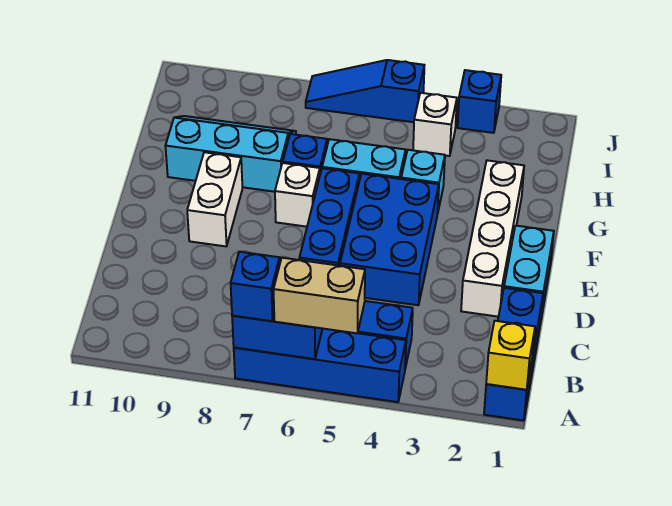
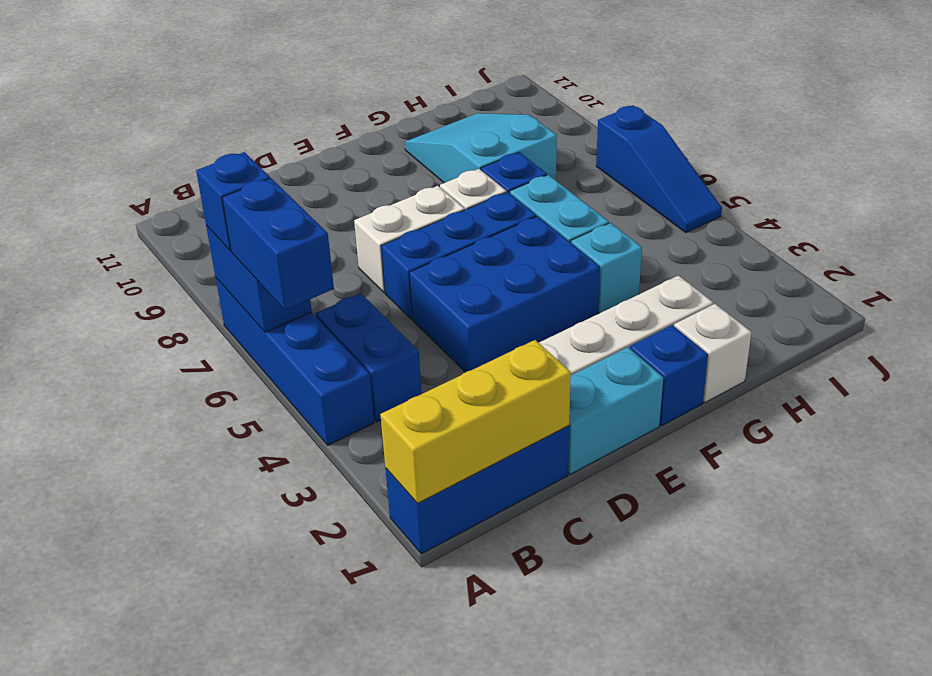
yellow brick A1 level 2 -> yellow brick A1:C1 level 2
tan brick A5:A6 level 3 -> blue brick A5:A6 level 3
white brick E9:F9 level 1 -> white brick D7:E7 level 1
cyan slope G8:H10 level 1 top G -> cyan slope G8:H10 level 1 top 8
white brick I4 level 1 -> white brick G1 level 1
blue brick J3 level 1 -> blue brick F1 level 1
blue slope J5:J7 level 1 top 5 -> blue slope J5:J7 level 1 top 7

